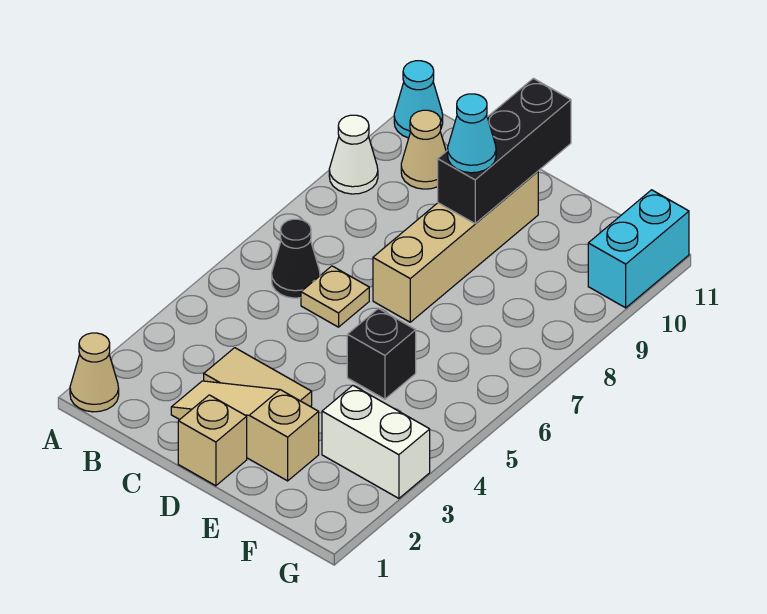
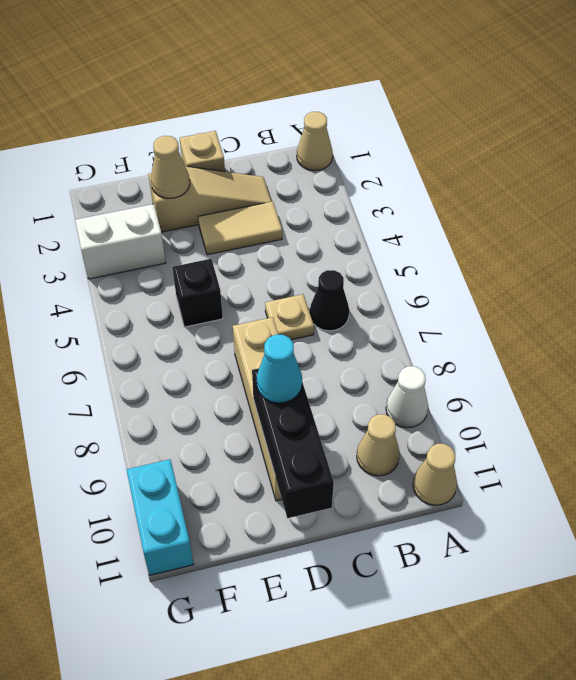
cyan cone A11 level 1 -> tan cone A11 level 1
none -> tan cone E2 level 2

